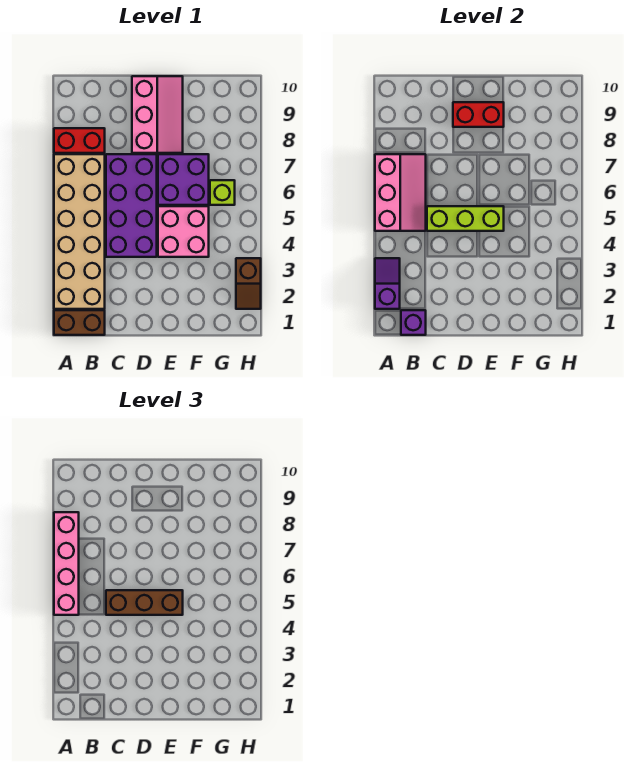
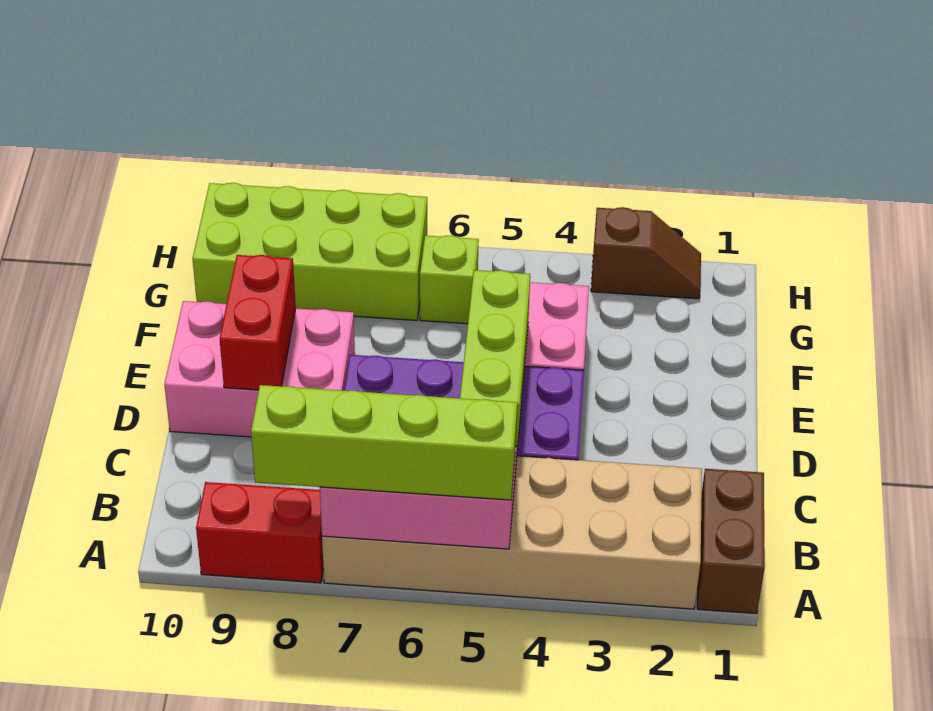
purple slope A2:A3 level 2 top 2 -> none
pink brick A5:A8 level 3 -> lime brick A5:A8 level 3
red brick A8:B8 level 1 -> red brick A8:A9 level 1
purple brick B1 level 2 -> none
brown brick C5:E5 level 3 -> none
pink slope D8:E10 level 1 top D -> pink brick D8:E10 level 1
purple brick E6:F7 level 1 -> none
none -> lime brick G7:H10 level 1

